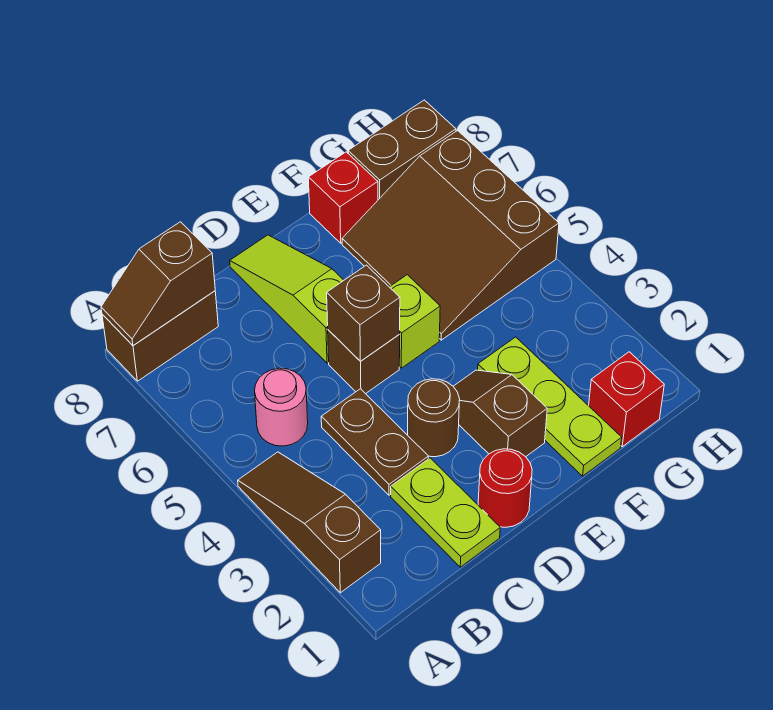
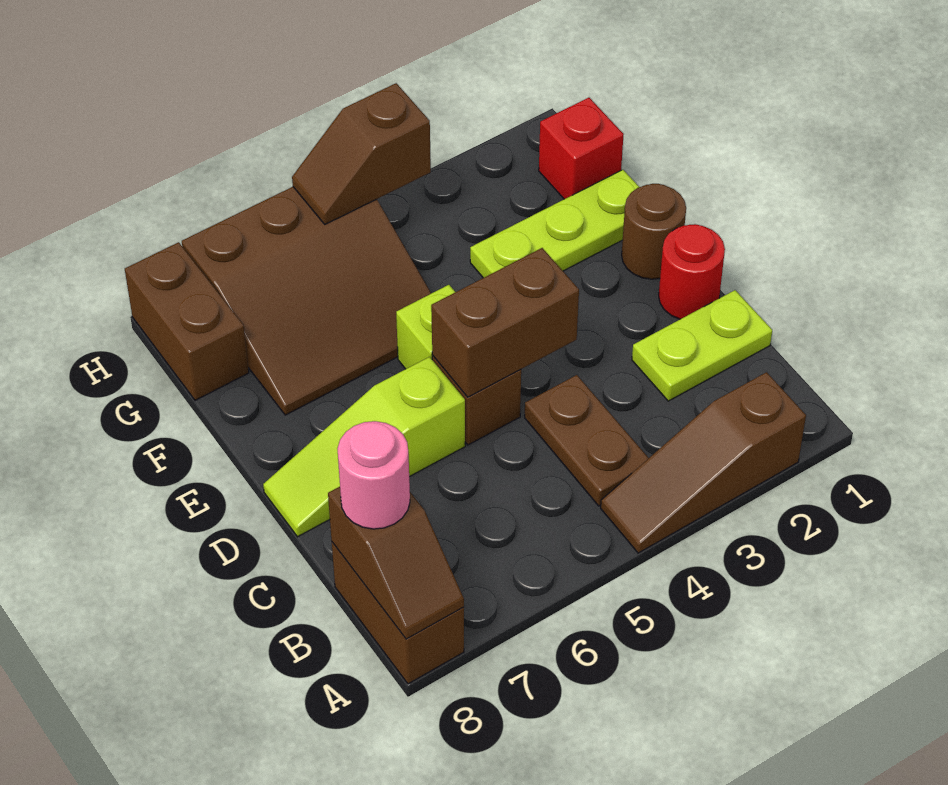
pink round brick B5 level 1 -> pink round brick B8 level 3
brown plate C3:C4 level 1 -> brown plate B4:C4 level 1
brown round brick D3 level 1 -> brown round brick E1 level 1
brown brick D5 level 2 -> brown brick D4:D5 level 2
brown slope E2:E3 level 1 top 2 -> brown slope H4:H5 level 2 top 4
red brick F8 level 1 -> none

